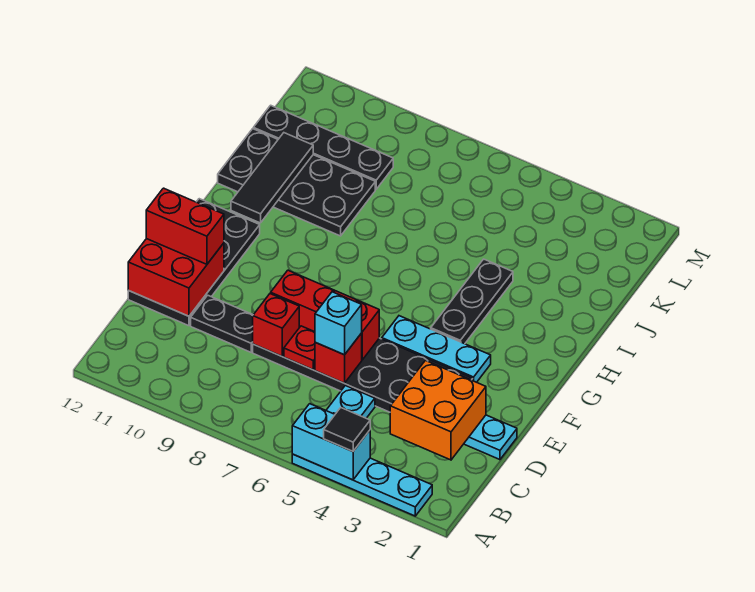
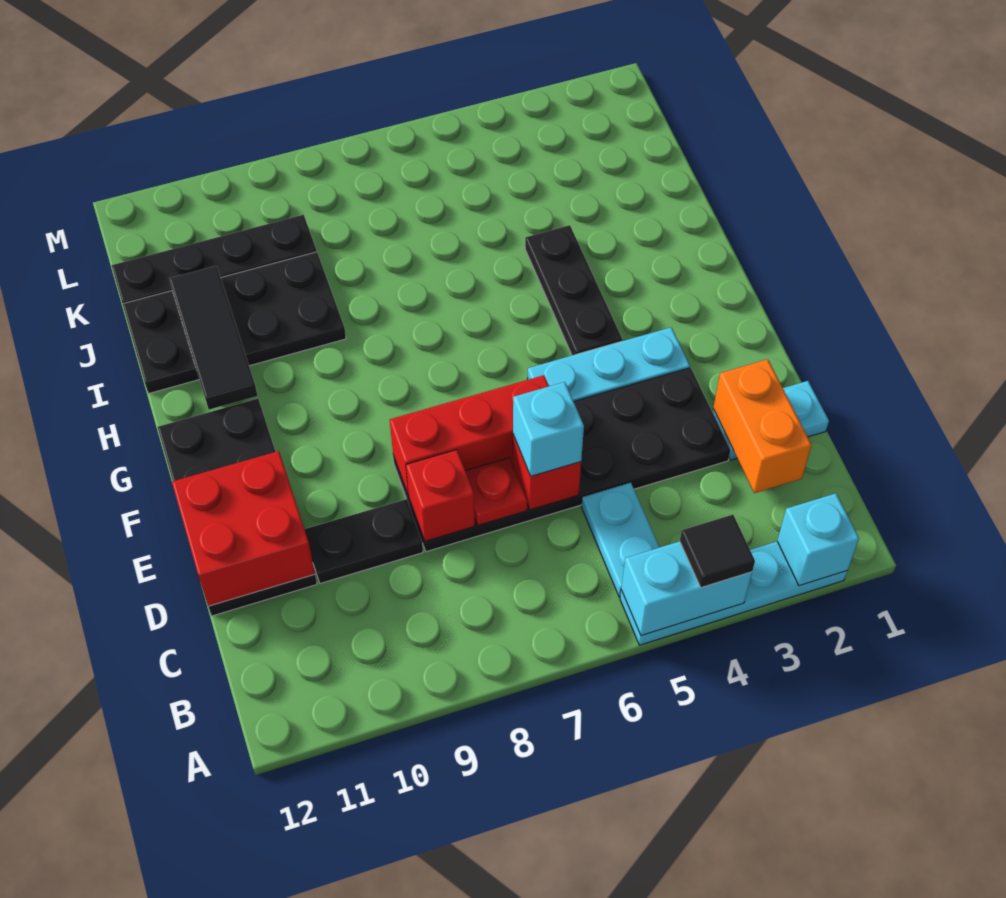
none -> cyan brick A2 level 2
orange brick C2:D3 level 2 -> orange brick C2:D2 level 2
red brick E11:E12 level 3 -> none

